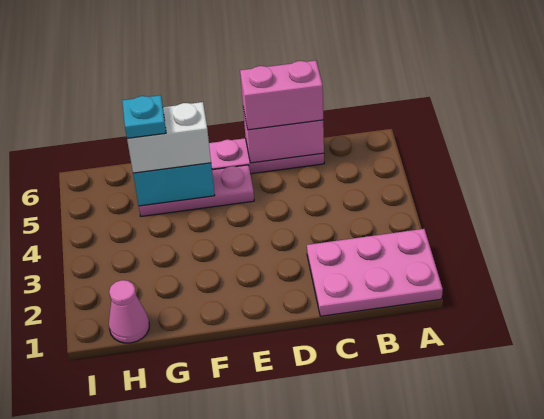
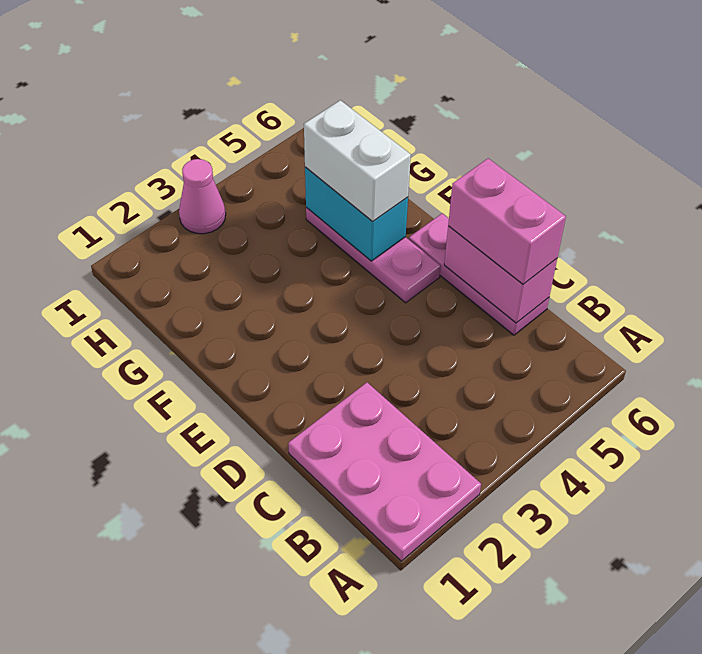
cyan plate G5 level 4 -> none
pink cone H1 level 1 -> pink cone I3 level 1

